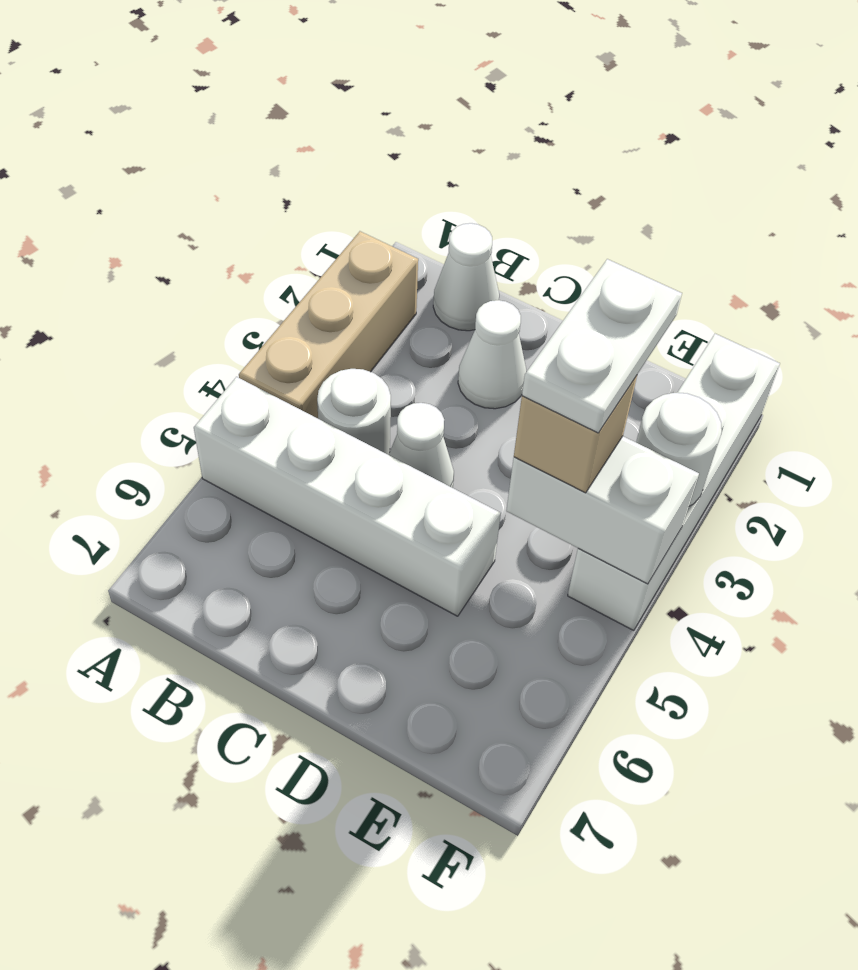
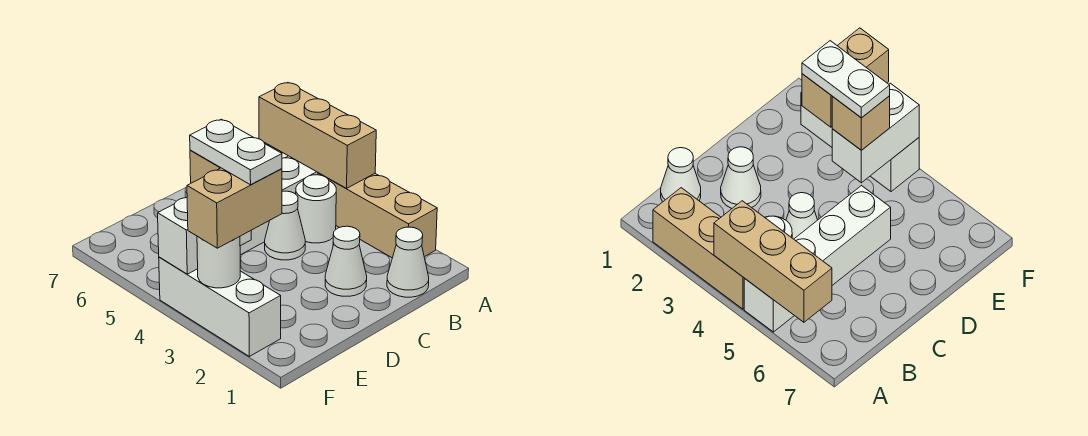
none -> tan brick A4:A6 level 2
none -> tan brick E3:F3 level 3
white brick F1:F4 level 1 -> white brick F2:F4 level 1

